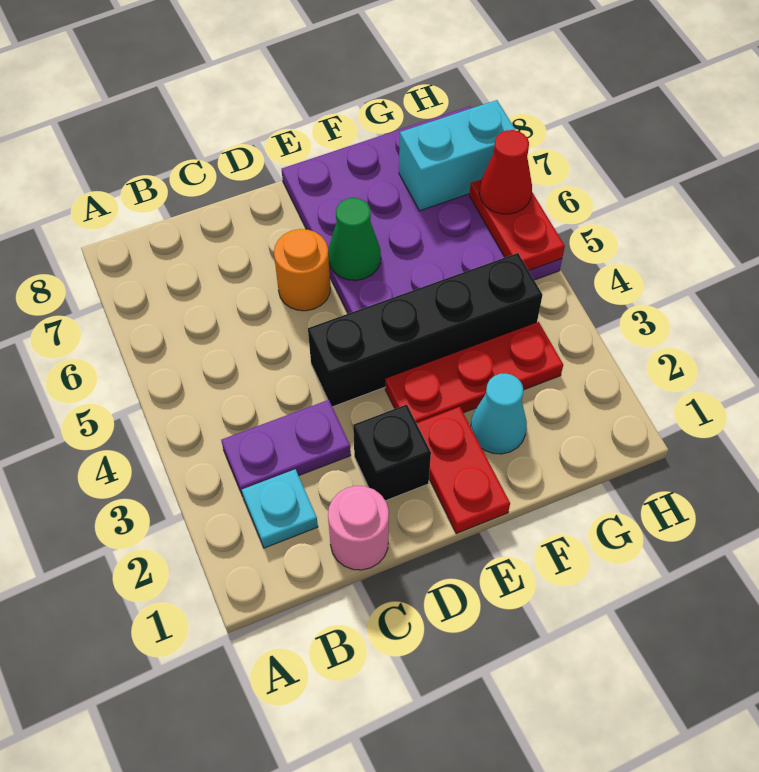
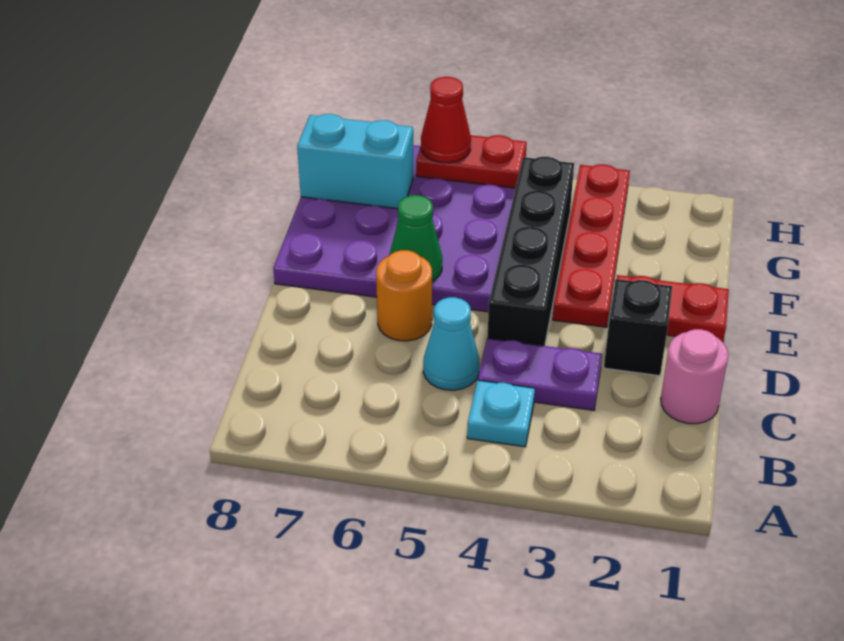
cyan plate B2 level 1 -> cyan plate B4 level 1
purple plate B3:C3 level 1 -> purple plate C3:C4 level 1
red plate E3:G3 level 1 -> red plate E3:H3 level 1
cyan cone F2 level 1 -> cyan cone C5 level 1
cyan brick G7:H7 level 2 -> cyan brick G7:G8 level 2

